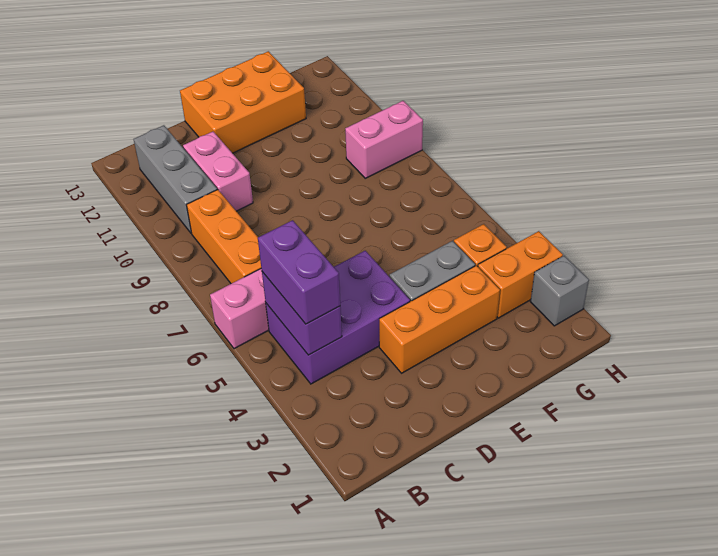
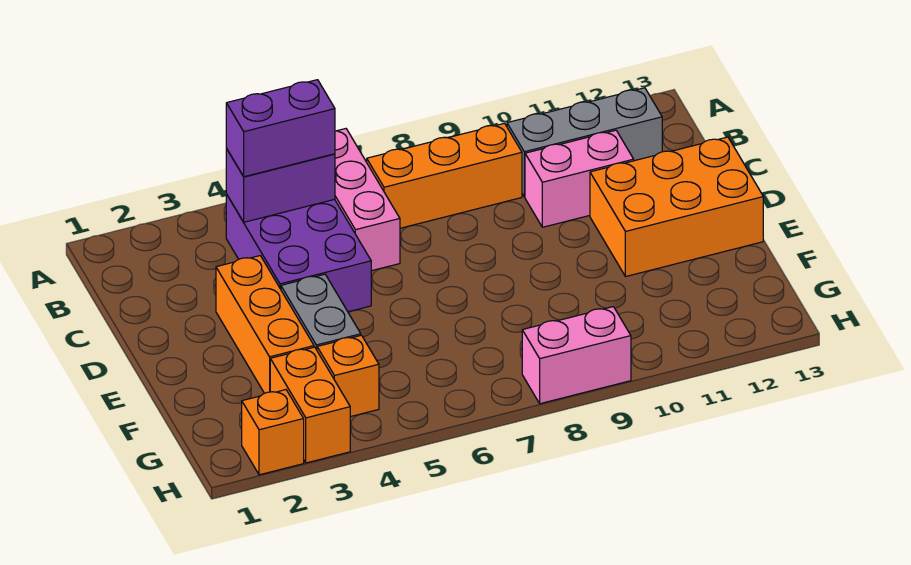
orange brick D12:F13 level 1 -> orange brick D11:E13 level 1
pink brick G9:H9 level 1 -> pink brick H8:H9 level 1
grey brick H2 level 1 -> orange brick H2 level 1

